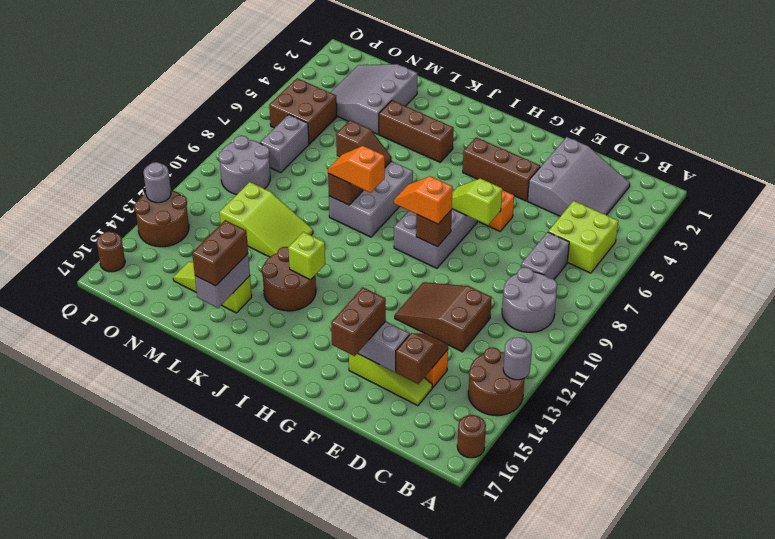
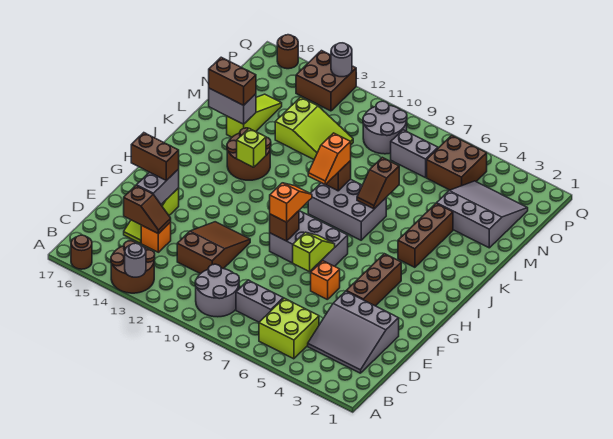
orange slope J9:K9 level 3 top J -> orange slope J9:K9 level 3 top K
lime slope L11:N12 level 1 top N -> lime slope M11:N13 level 1 top 13
brown round brick P13:Q14 level 1 -> brown brick P13:Q14 level 1

